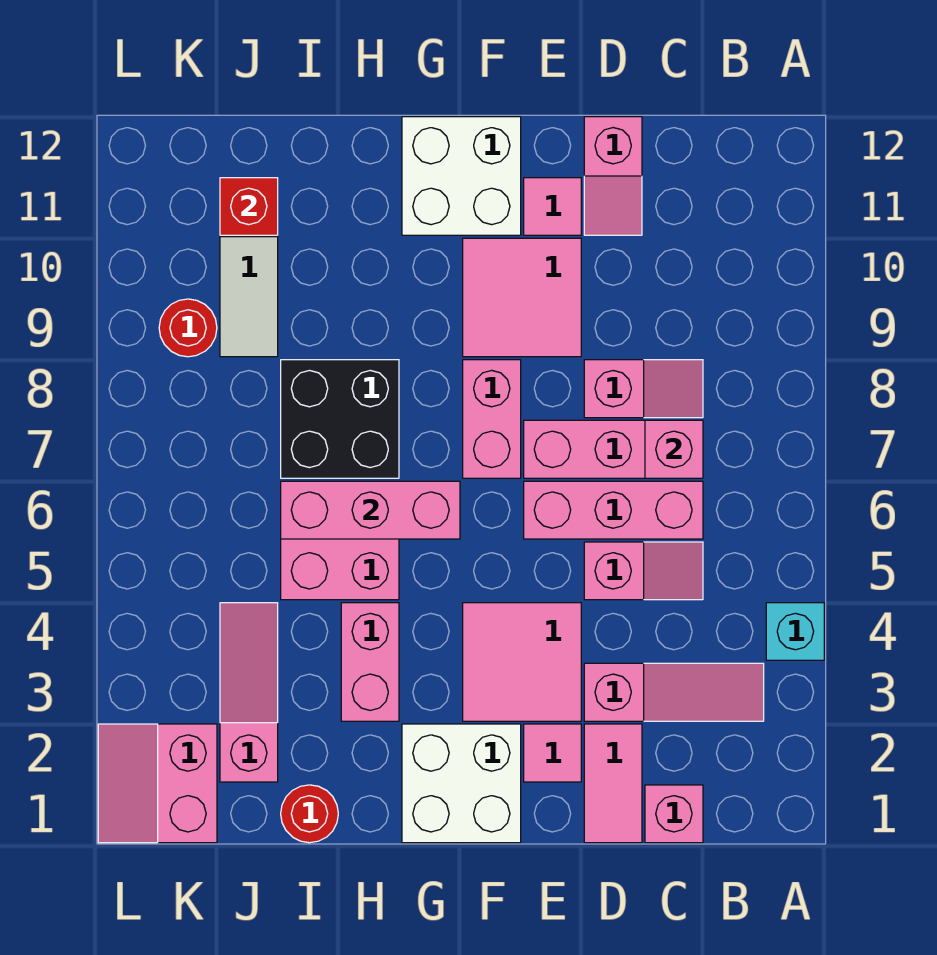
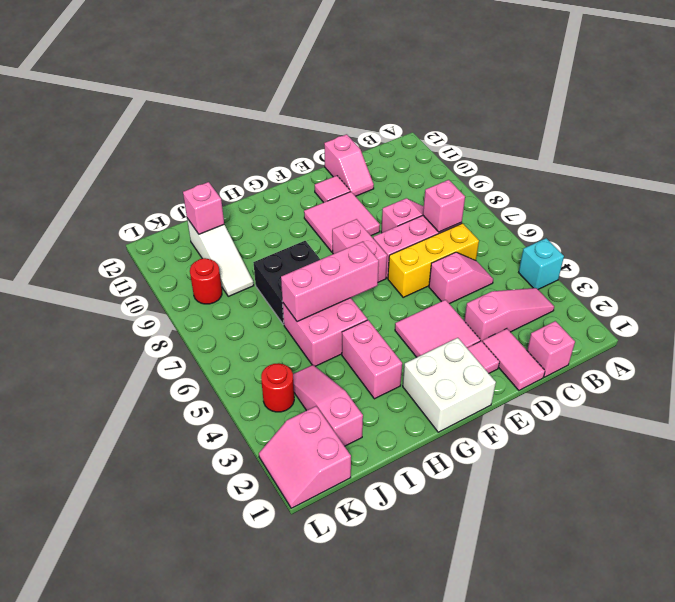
pink brick C6:E6 level 1 -> yellow brick C6:E6 level 1
white brick F11:G12 level 1 -> none
red round brick I1 level 1 -> red round brick K4 level 1
red brick J11 level 2 -> pink brick J11 level 2

